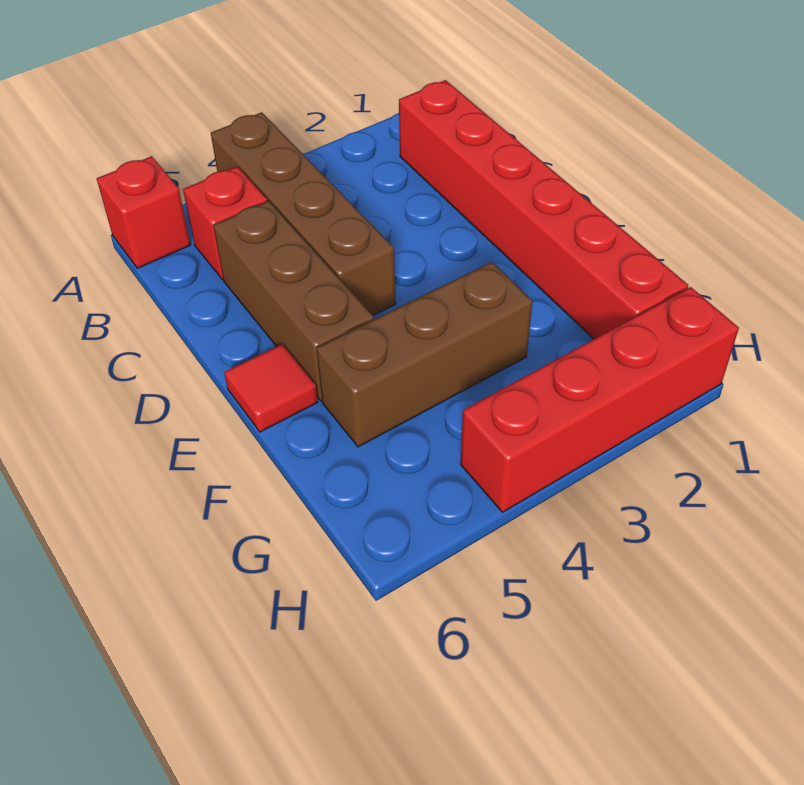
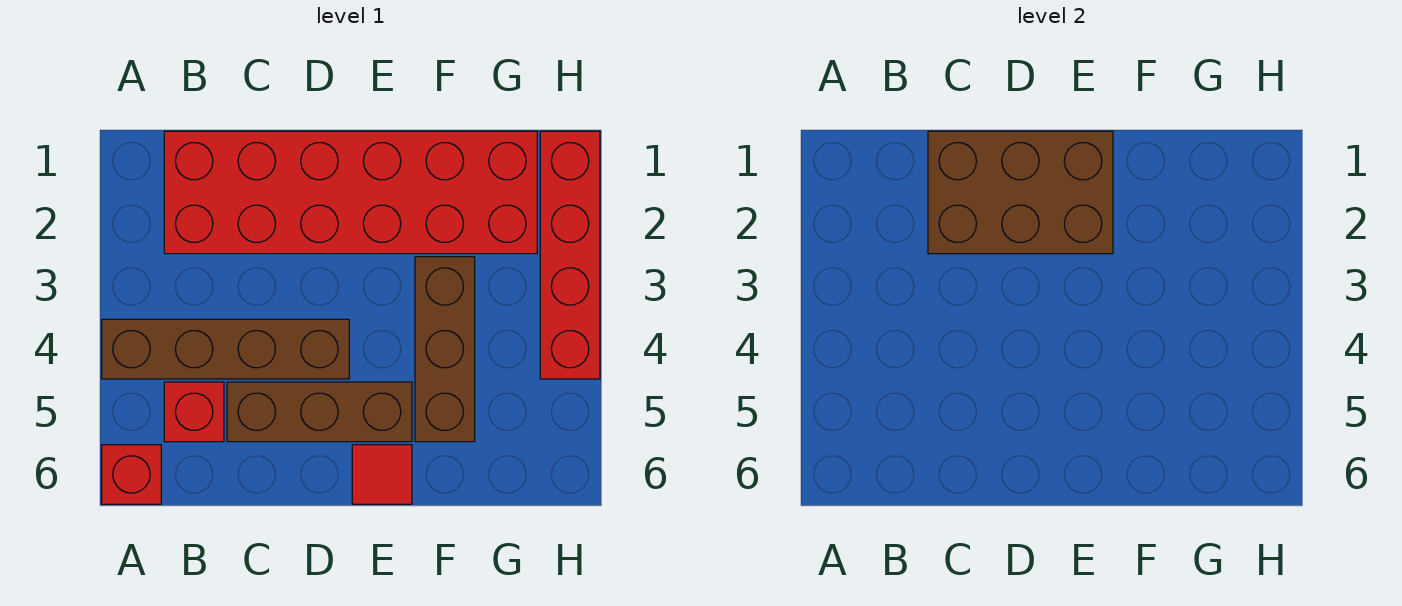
red brick B1:G1 level 1 -> red brick B1:G2 level 1
none -> brown brick C1:E2 level 2

